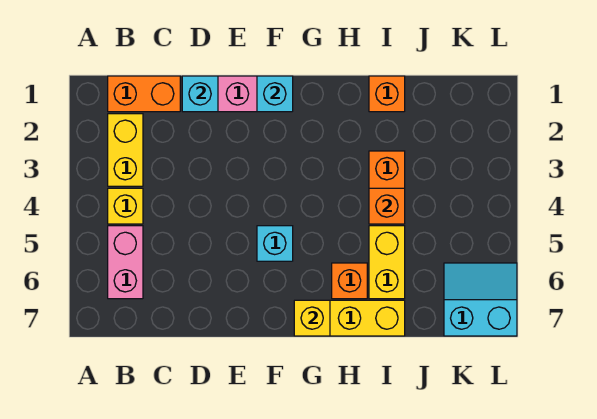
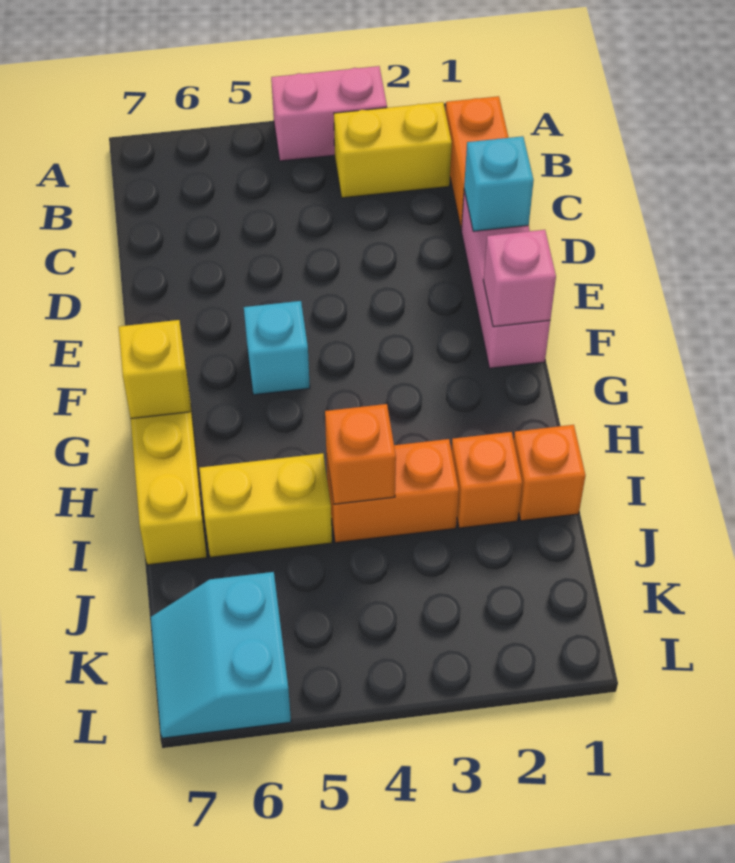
yellow brick B4 level 1 -> none
pink brick B5:B6 level 1 -> pink brick A3:A4 level 1
cyan brick F1 level 2 -> pink brick F1 level 2
orange brick H6 level 1 -> orange brick I2 level 1
cyan slope K6:L7 level 1 top 7 -> cyan slope K6:L7 level 1 top 6

